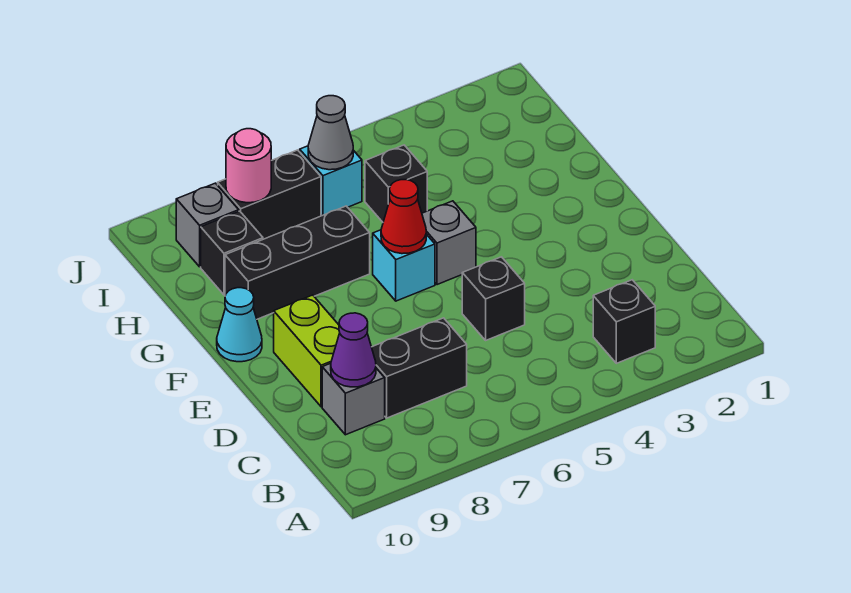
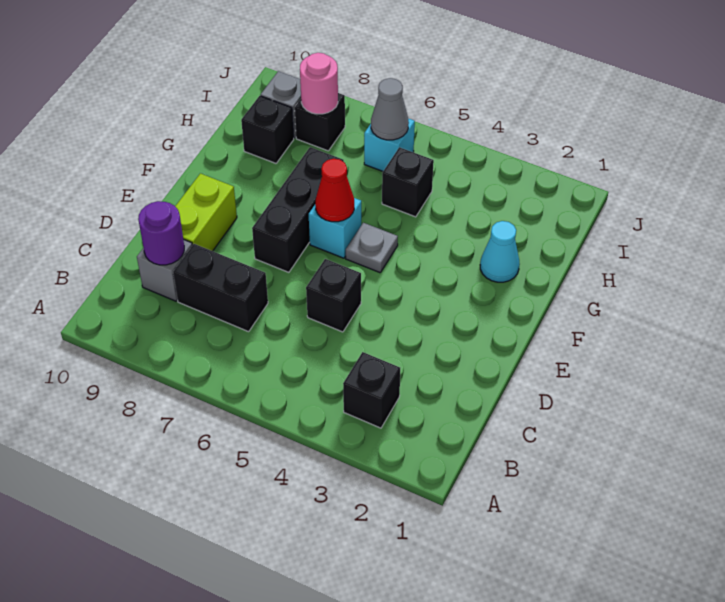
purple cone C9 level 2 -> purple round brick C9 level 2
grey brick F5 level 1 -> grey plate F5 level 1
cyan cone F10 level 1 -> cyan cone G2 level 1
black brick G7:G9 level 1 -> black brick E7:G7 level 1
black brick I7:I8 level 1 -> black brick I8 level 1

